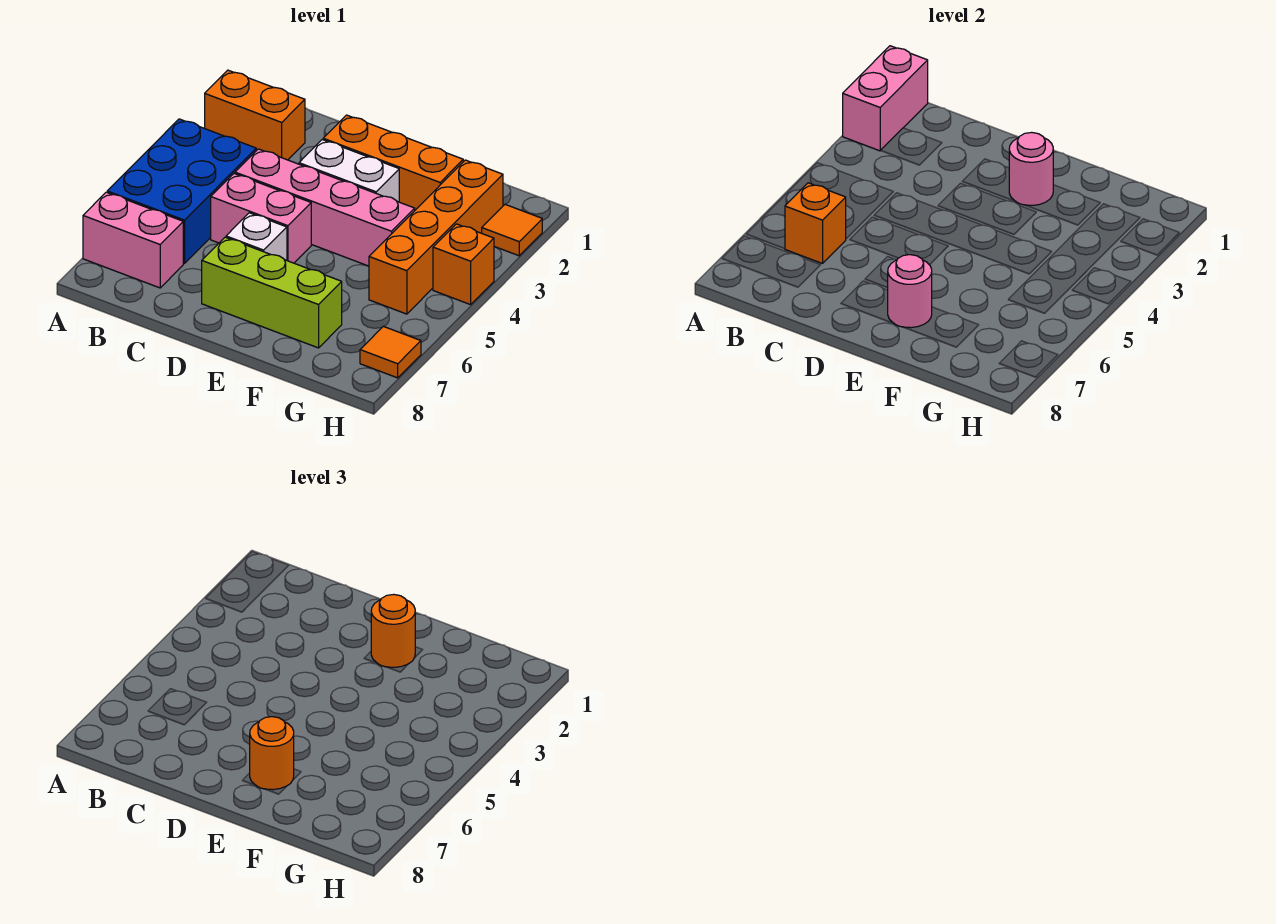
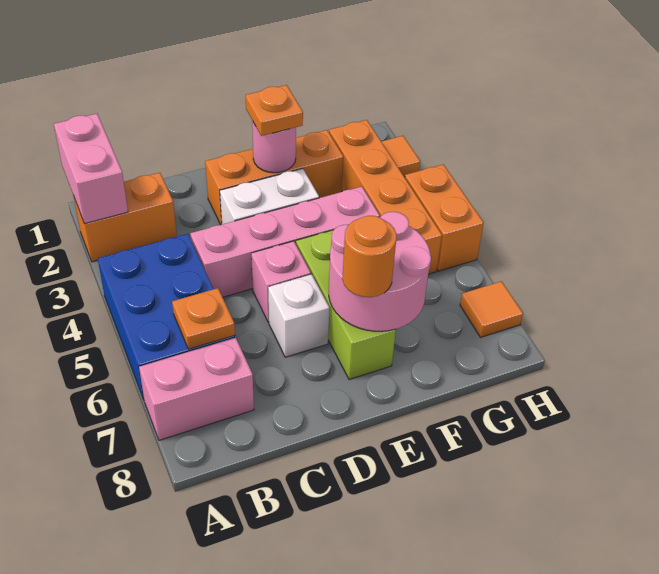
orange brick B6 level 2 -> orange plate B6 level 2
pink brick C5:D5 level 1 -> pink brick D5 level 1
lime brick D7:F7 level 1 -> lime brick E5:E7 level 1
orange round brick E2 level 3 -> orange plate E2 level 3
pink round brick E7 level 2 -> pink round brick E6:F7 level 2
orange brick H4 level 1 -> orange brick H4:H5 level 1

